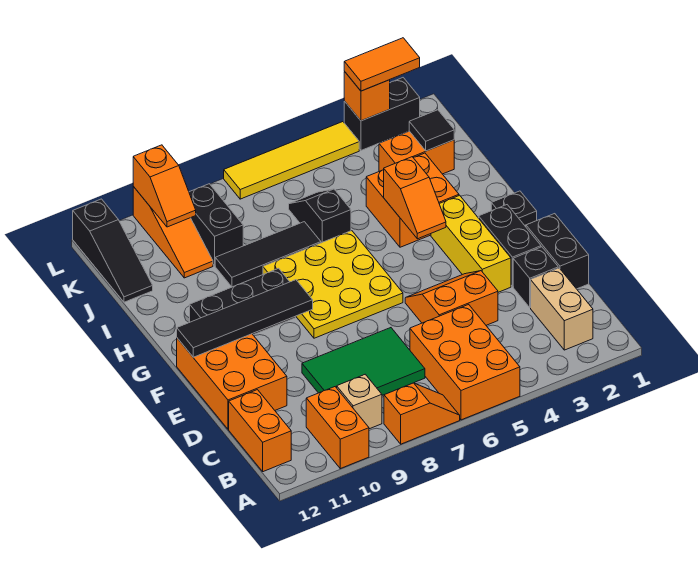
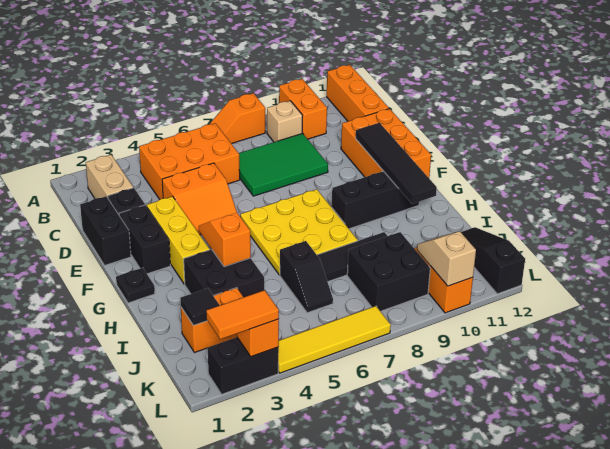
orange brick A5:C6 level 1 -> orange brick B4:C6 level 1
orange brick B12:C12 level 1 -> orange brick A12:C12 level 1
black tile F9:F12 level 2 -> black tile E11:H11 level 2
orange brick H3:I4 level 1 -> black brick H3:I4 level 1
black brick J9:K9 level 1 -> black brick J8:K9 level 1
orange slope K10:L10 level 2 top L -> tan slope K10:L10 level 2 top L

